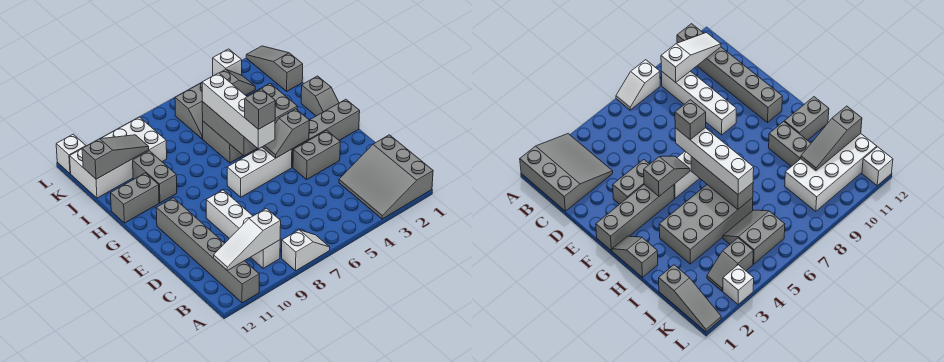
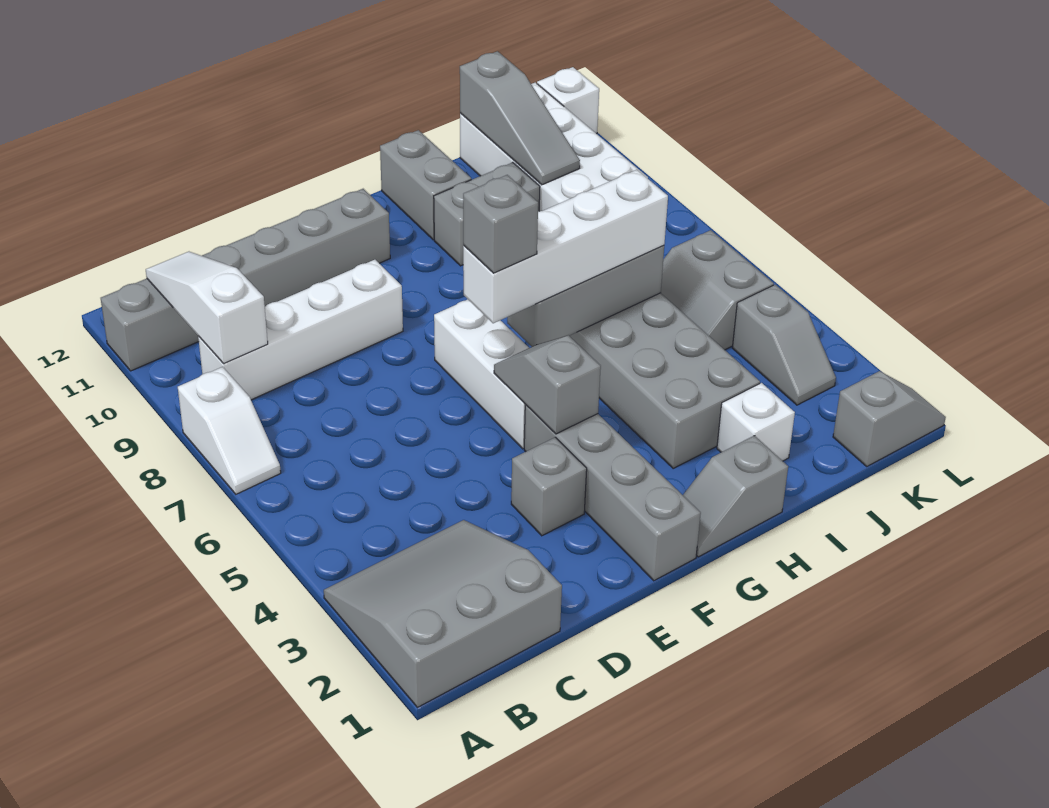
grey brick E3:E4 level 1 -> grey brick E3 level 1
grey slope J1:L1 level 1 top J -> grey slope K1:L1 level 1 top K
white brick L3 level 1 -> white brick I2 level 1

